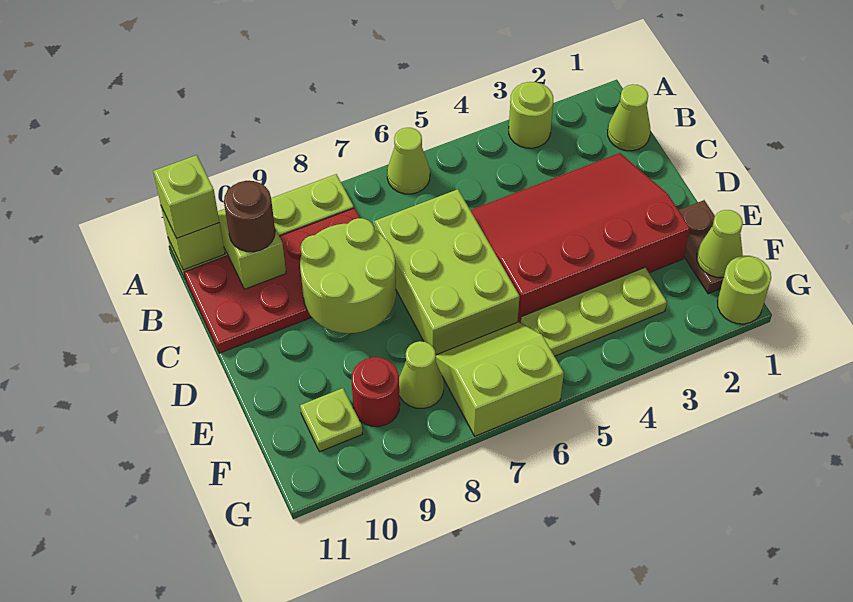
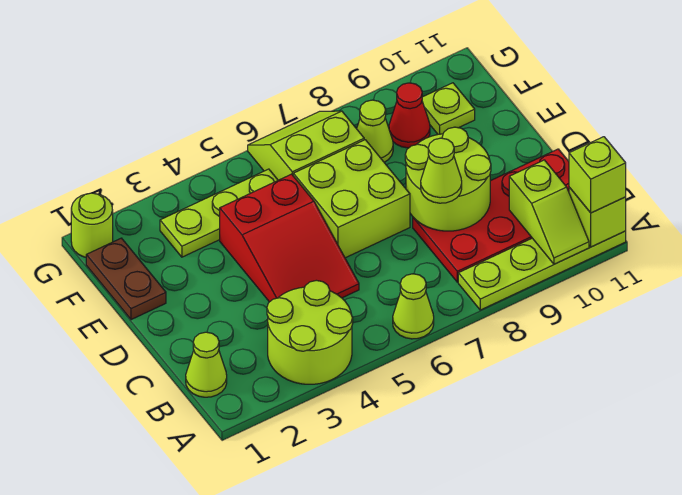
lime round brick A3 level 1 -> lime round brick A3:B4 level 1
brown round brick B10 level 3 -> none
red slope C2:E5 level 1 top E -> red slope C4:E5 level 1 top E
lime brick C6:E7 level 1 -> lime brick D6:E7 level 1
lime cone F1 level 2 -> lime cone C8 level 3
lime slope F6:G7 level 1 top G -> lime slope F6:G7 level 1 top F
red round brick F9 level 1 -> red cone F9 level 1

